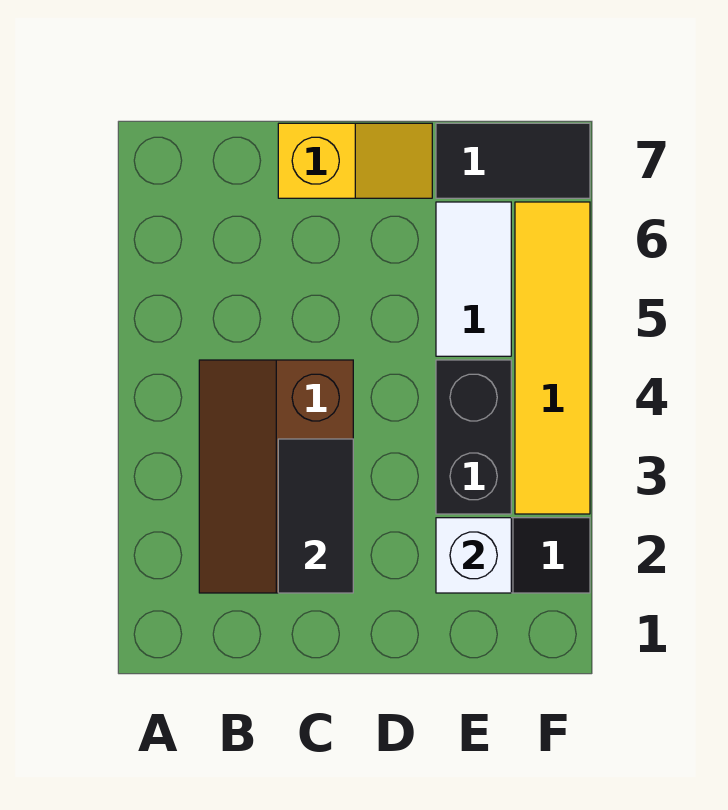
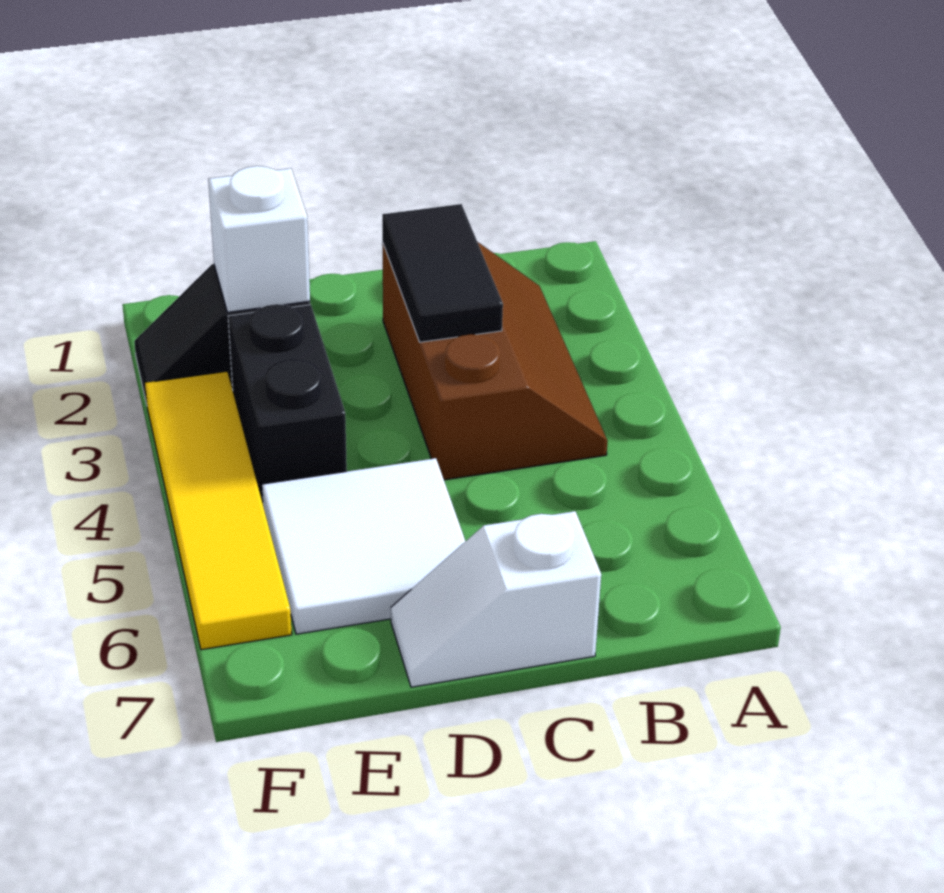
yellow slope C7:D7 level 1 top C -> white slope C7:D7 level 1 top C
white tile E5:E6 level 1 -> white tile D5:E6 level 1
black tile E7:F7 level 1 -> none

